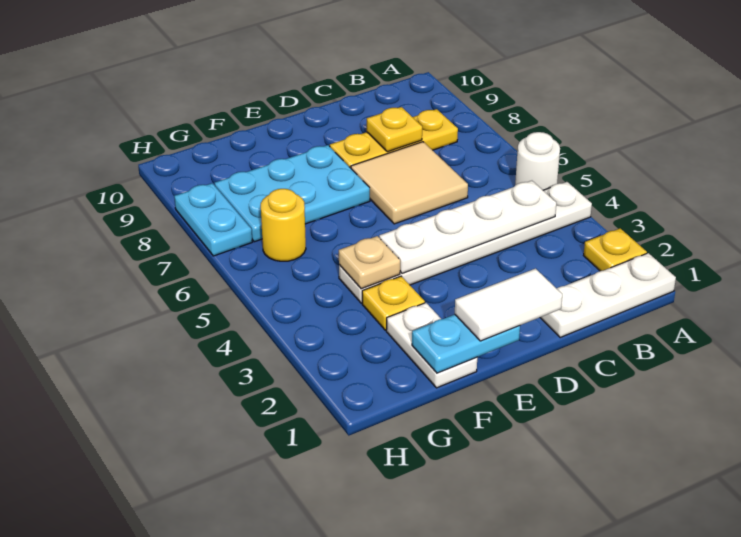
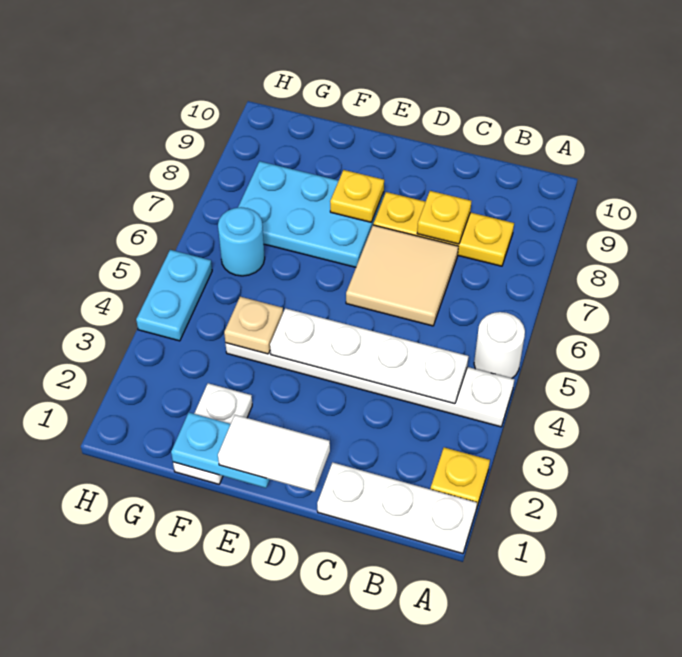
yellow plate F3 level 1 -> yellow plate E8 level 2
yellow round brick G6 level 1 -> cyan round brick G6 level 1
cyan plate H7:H8 level 1 -> cyan plate H4:H5 level 1

